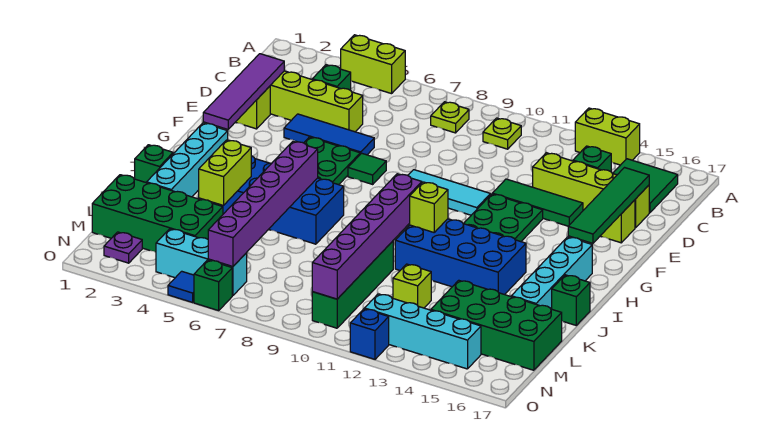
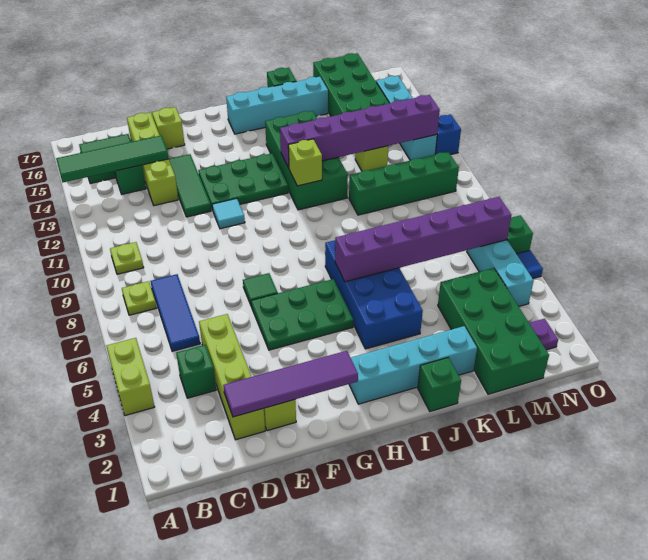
lime brick A13:A14 level 1 -> none
green tile D16:G16 level 2 -> green tile A14:D14 level 2
blue tile E4:E6 level 1 -> blue tile C6:C8 level 1
cyan tile F9:F11 level 1 -> cyan tile F11 level 1
purple brick I10:N10 level 2 -> purple brick I12:N12 level 2
blue brick I11:J14 level 1 -> green brick I11:J14 level 1
lime brick J4:K4 level 2 -> none

